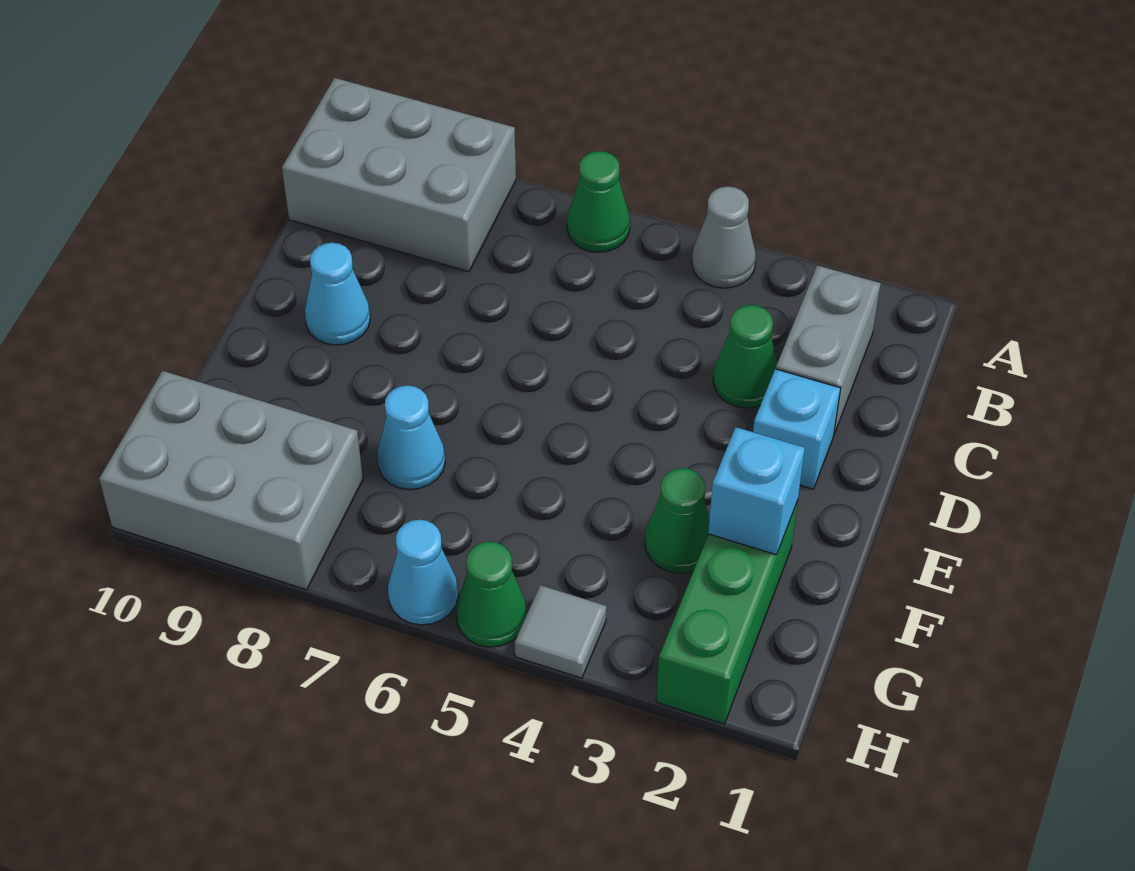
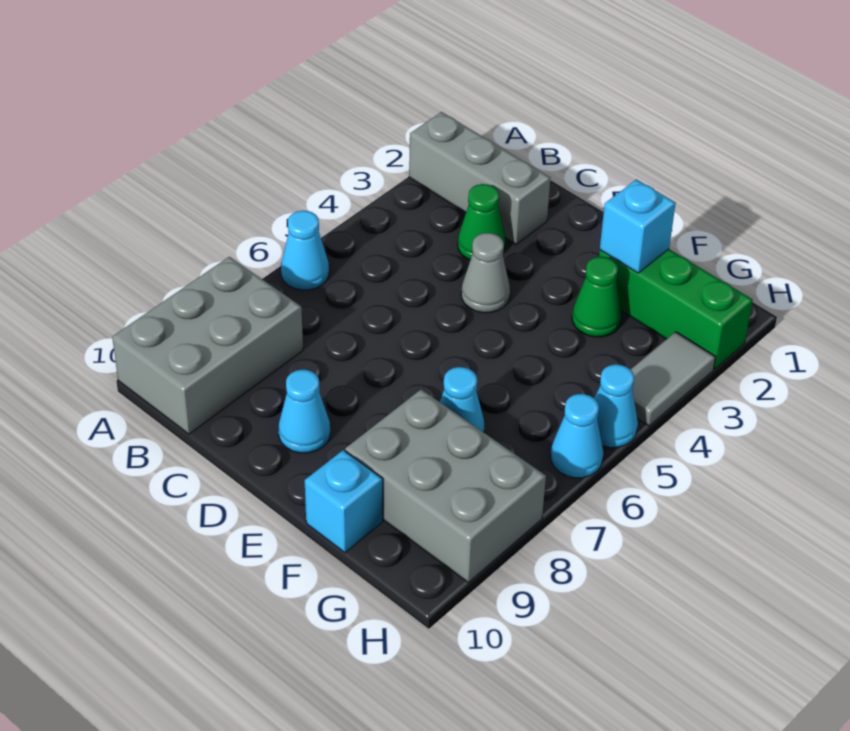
grey cone A4 level 1 -> grey cone D4 level 1
green cone A6 level 1 -> cyan cone A6 level 1
grey brick B2:C2 level 1 -> grey brick A2:C2 level 1
cyan brick D2 level 1 -> cyan brick F10 level 1
grey brick G8:H10 level 1 -> grey brick F8:H9 level 1
grey tile H4 level 1 -> grey tile H3:H4 level 1
green cone H5 level 1 -> cyan cone H5 level 1

